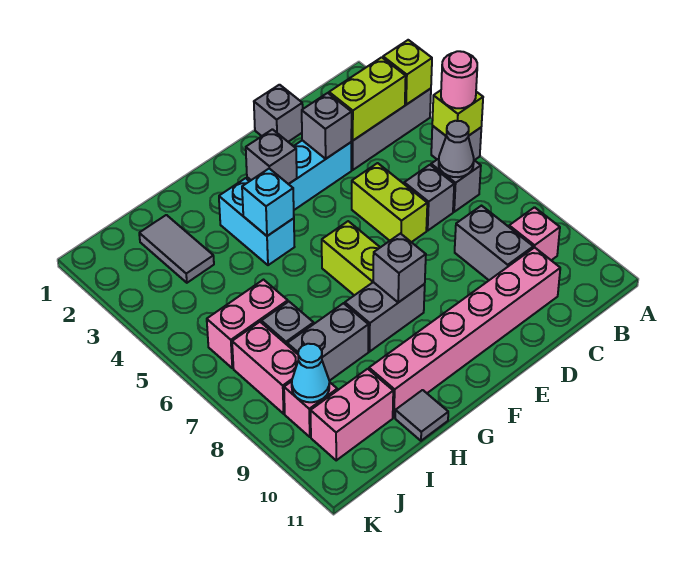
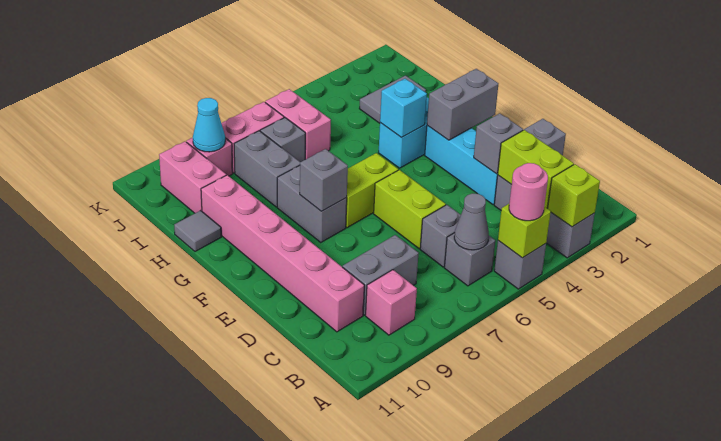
lime brick D5:D6 level 1 -> lime brick D6:E6 level 1
grey brick F3 level 2 -> grey brick F2:F3 level 2

